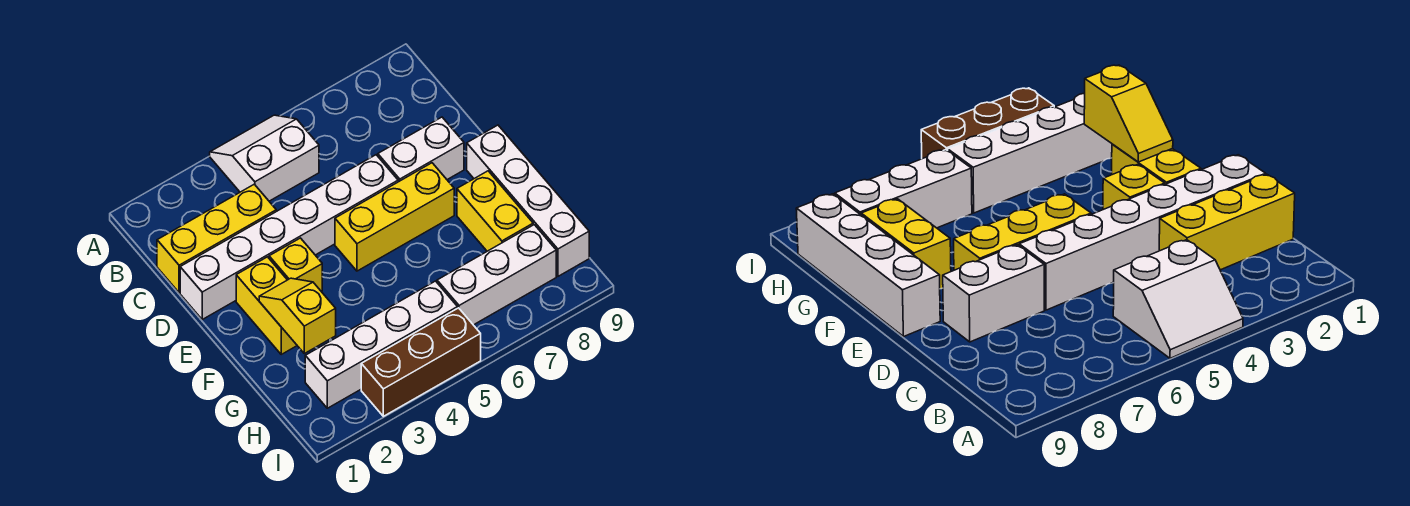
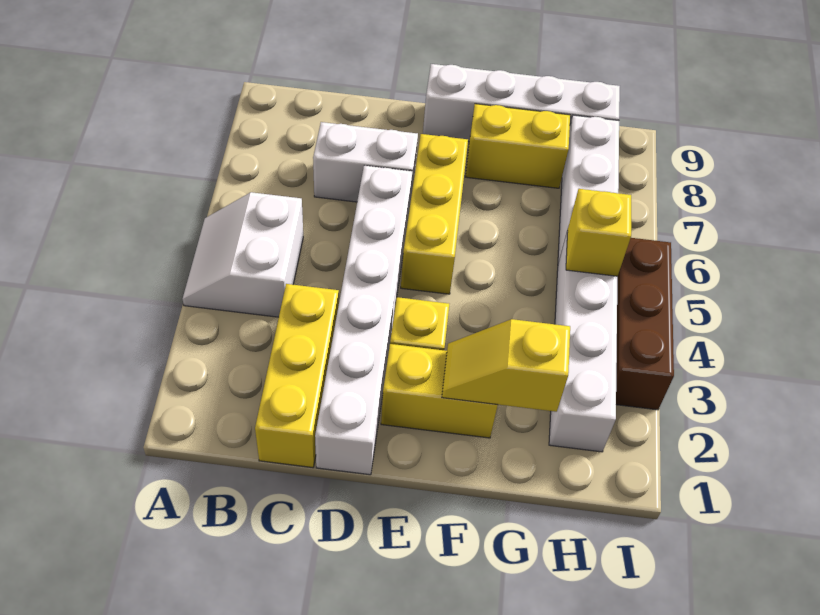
white brick D7:D8 level 1 -> white brick C7:D7 level 1
none -> yellow brick H5 level 2

